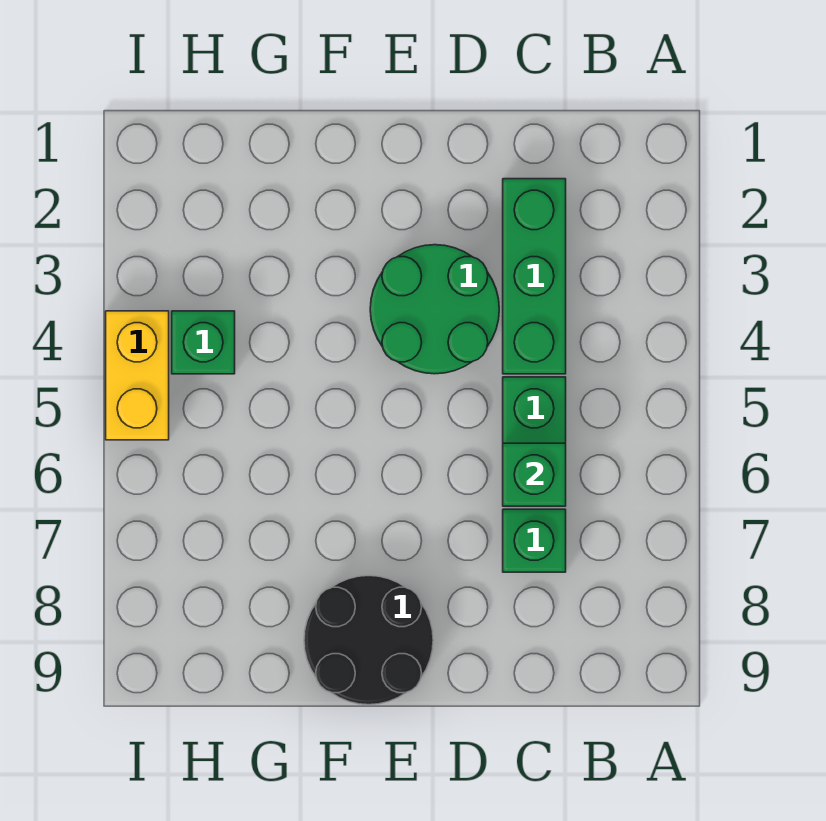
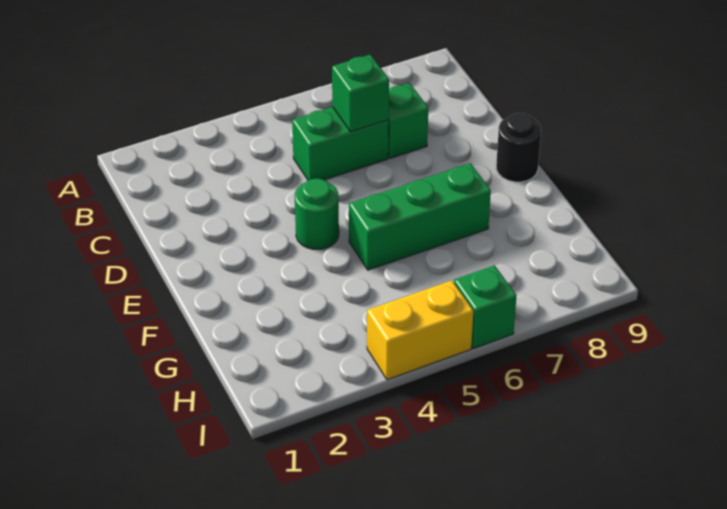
green brick C2:C4 level 1 -> green brick F5:F7 level 1
green round brick D3:E4 level 1 -> green round brick E4 level 1
black round brick E8:F9 level 1 -> black round brick E9 level 1
green brick H4 level 1 -> green brick I6 level 1

